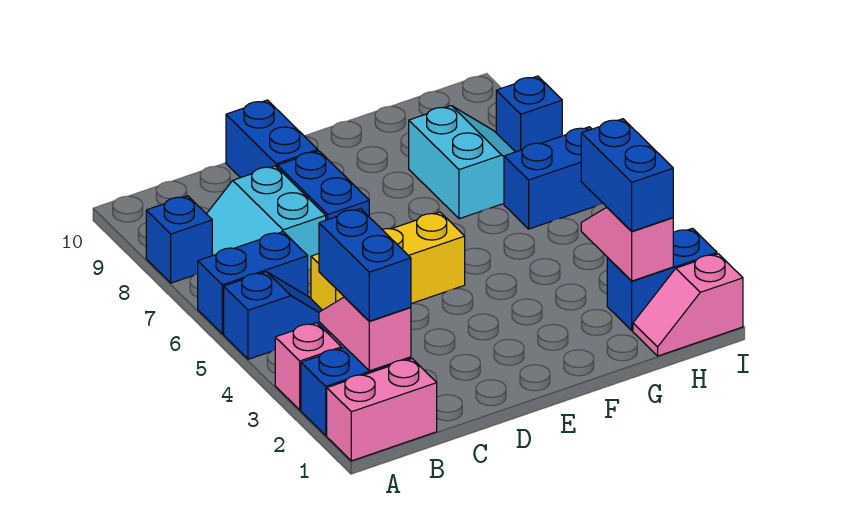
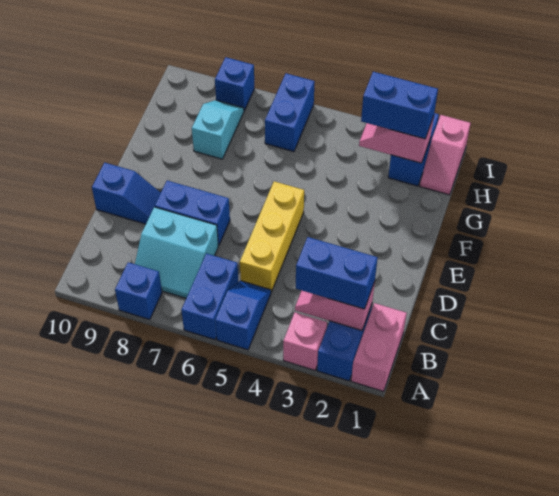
blue brick D9:D10 level 1 -> blue slope D9:D10 level 1 top 10
cyan slope G7:H8 level 1 top G -> cyan slope G8:H8 level 1 top G

